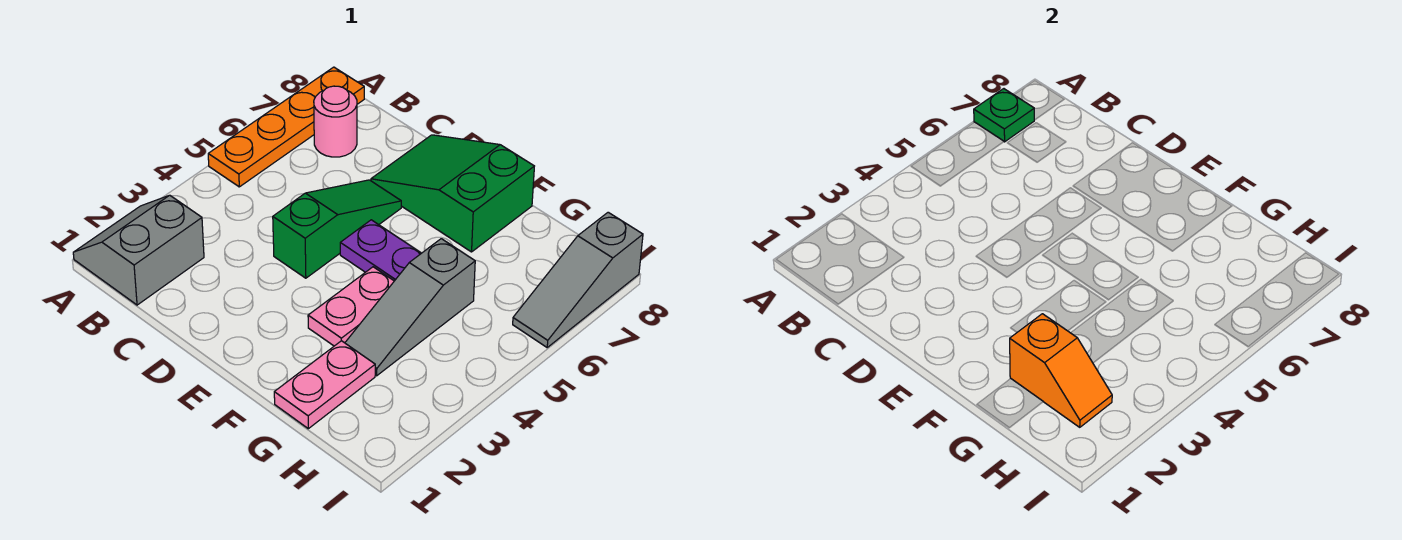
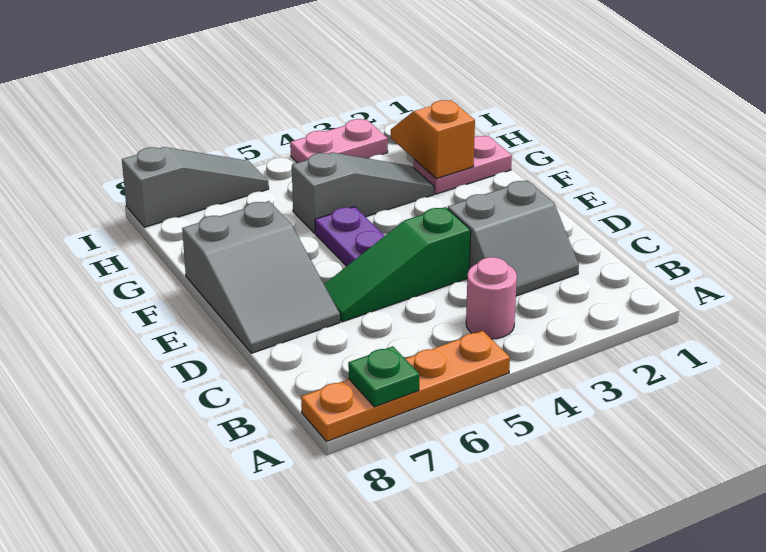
grey slope A1:B2 level 1 top B -> grey slope C2:D3 level 1 top D
pink round brick B7 level 1 -> pink round brick B4 level 1
green slope D7:F8 level 1 top F -> grey slope D7:F8 level 1 top F
pink plate F3:F4 level 1 -> pink plate I3:I4 level 1

